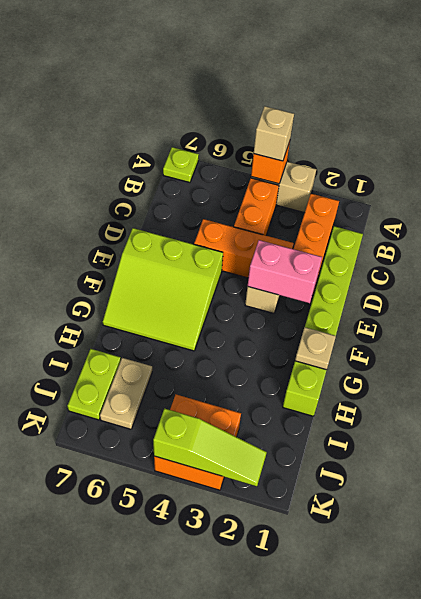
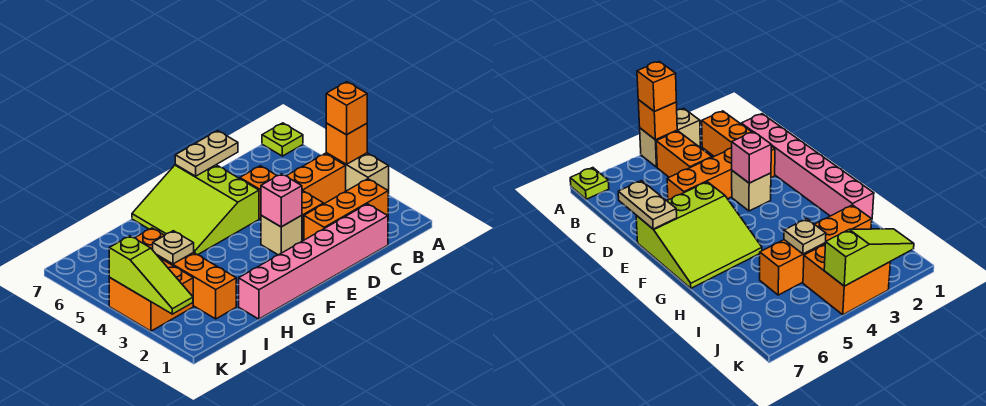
tan brick A4 level 3 -> orange brick A4 level 3
lime brick C1:H1 level 1 -> pink brick C1:H1 level 1
pink brick E2:E3 level 2 -> pink brick E3 level 2
tan plate G1 level 2 -> tan plate I4 level 2
none -> orange brick I2:I5 level 1
tan plate I6:J6 level 1 -> tan plate D7:E7 level 2
lime plate I7:J7 level 1 -> none

